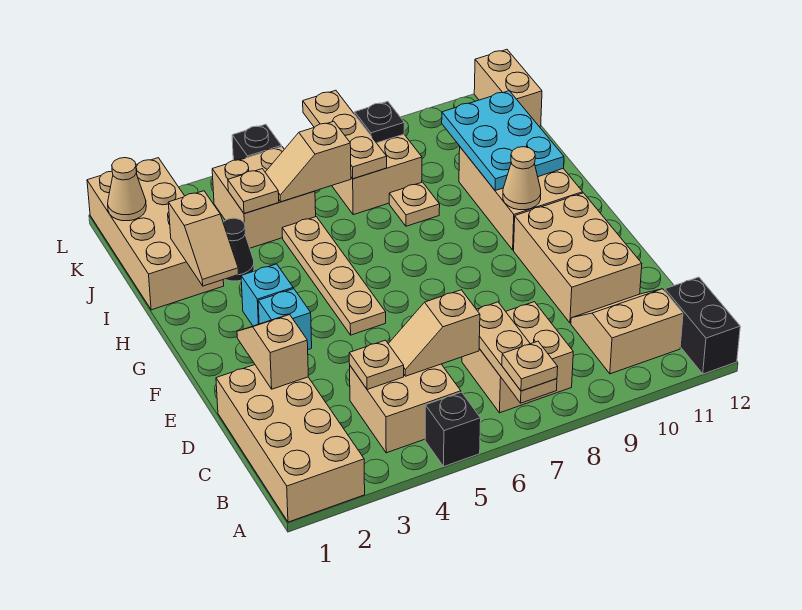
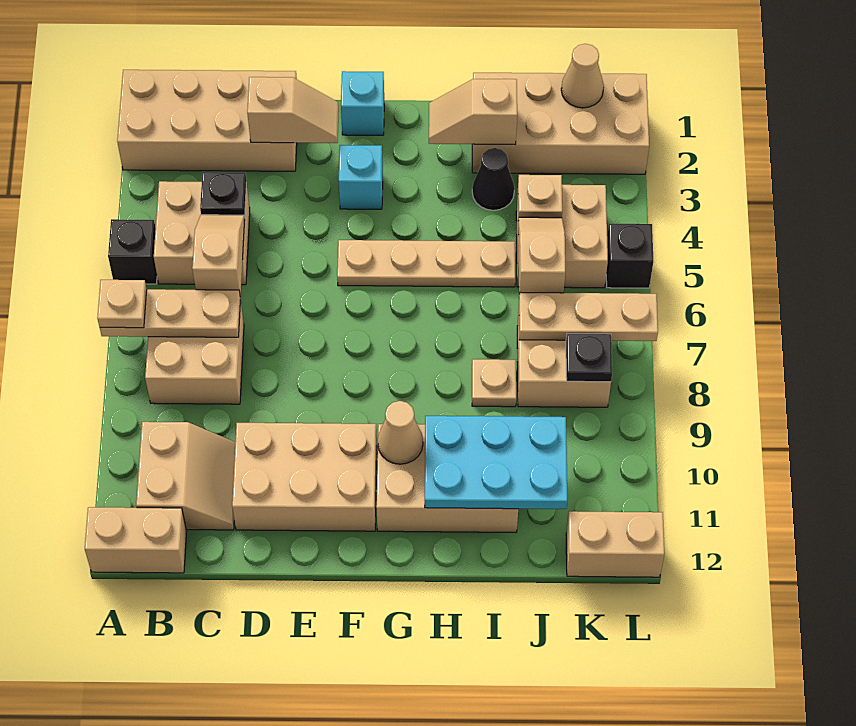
black brick A12:B12 level 1 -> tan brick A12:B12 level 1
tan plate C4 level 2 -> black plate C4 level 2
cyan brick G3 level 1 -> cyan brick F1 level 1

